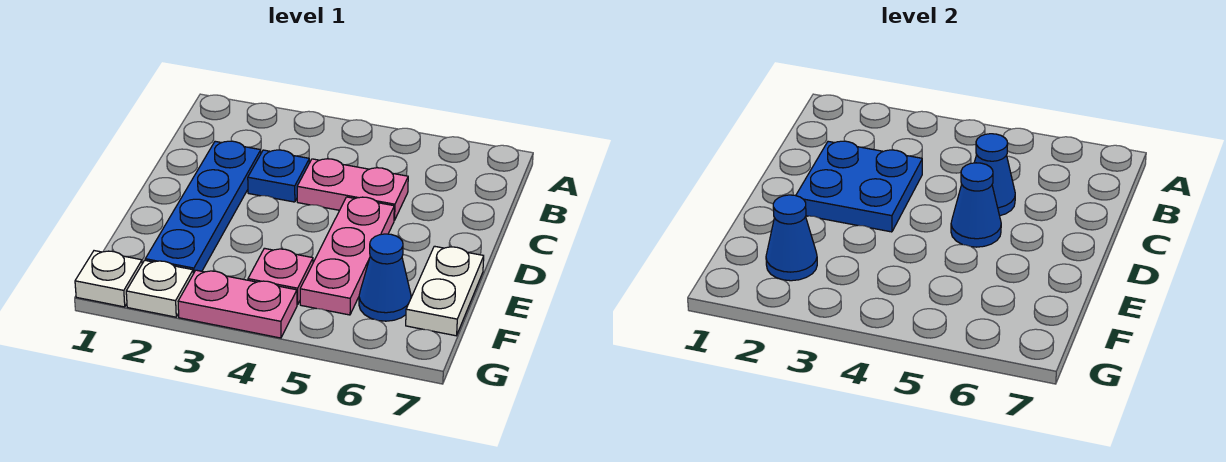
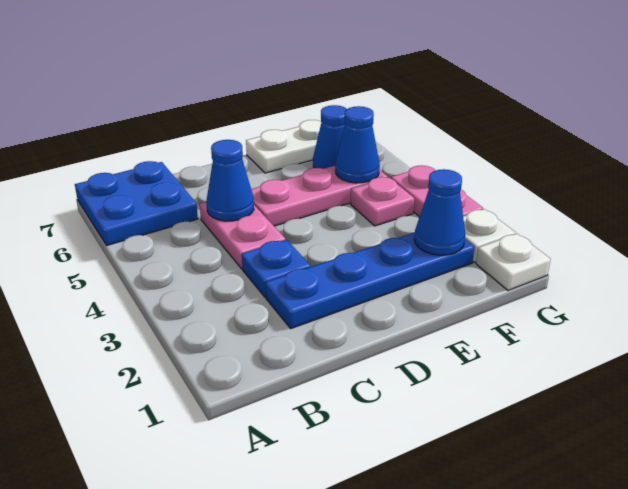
blue plate C2:D3 level 2 -> blue plate A6:B7 level 1
blue cone D5 level 2 -> blue cone F5 level 2

